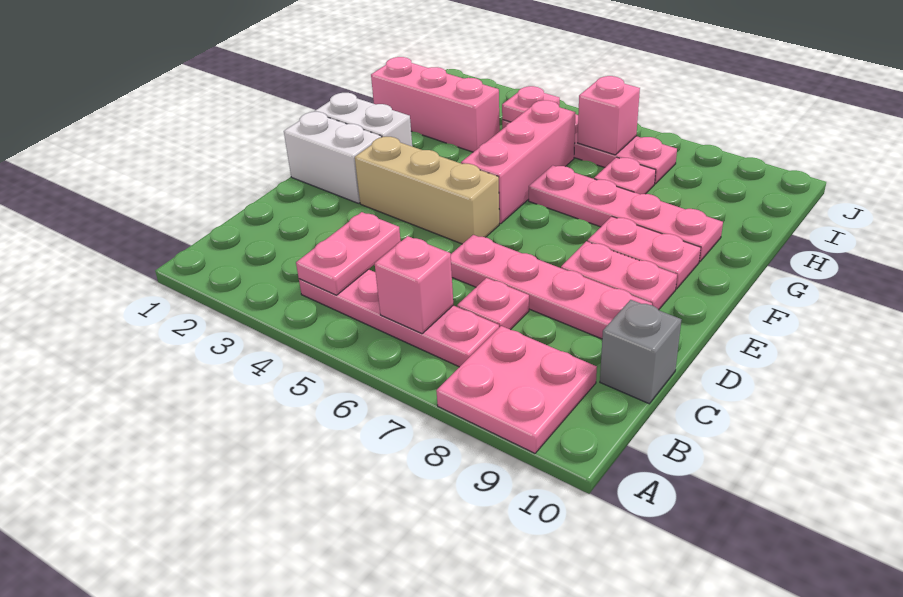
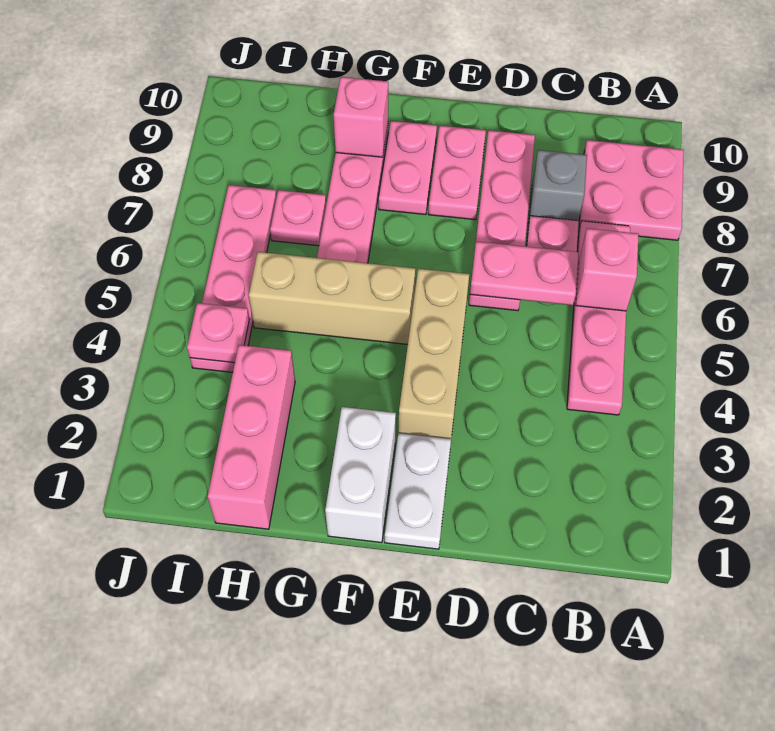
pink plate B4:C4 level 2 -> pink plate C6:D6 level 2
grey brick C10 level 1 -> grey brick C8 level 1
white brick E1:E2 level 1 -> white plate E1:E2 level 1
pink brick F5:H5 level 1 -> tan brick F5:H5 level 1
pink brick I6 level 2 -> pink brick G9 level 2

